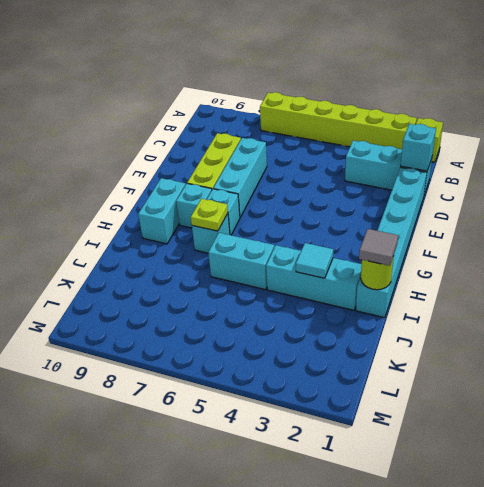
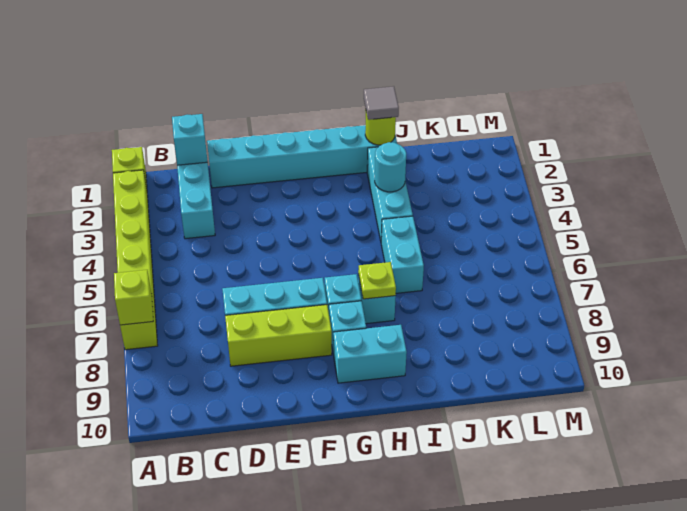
none -> lime brick A7 level 2
cyan tile I3 level 2 -> cyan round brick I3 level 2

